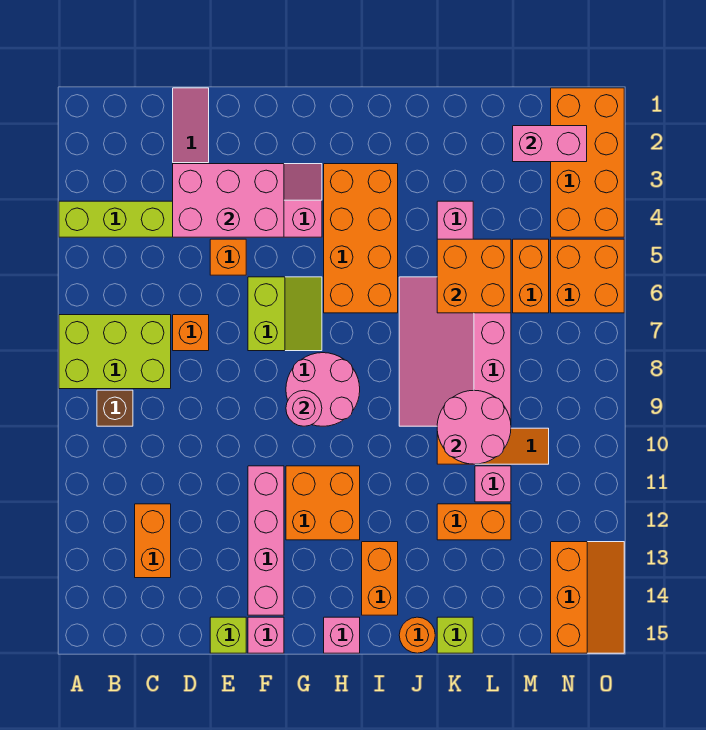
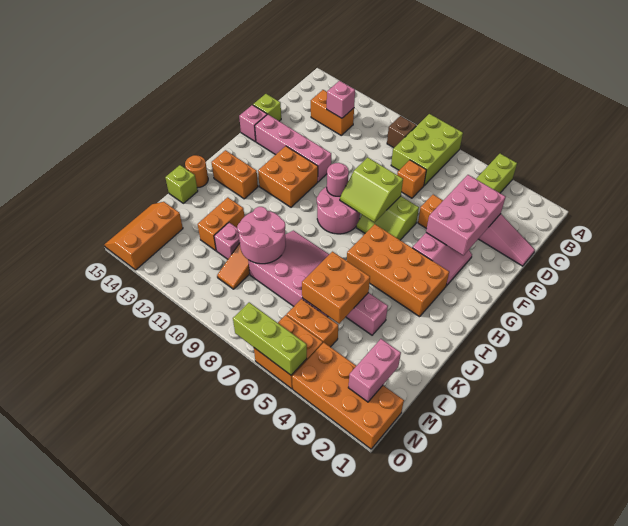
none -> lime slope F7:G8 level 2 top F
pink brick H15 level 1 -> pink brick C12 level 2
orange slope N13:O15 level 1 top N -> orange slope M14:O15 level 1 top 14
none -> lime brick O5:O7 level 2

